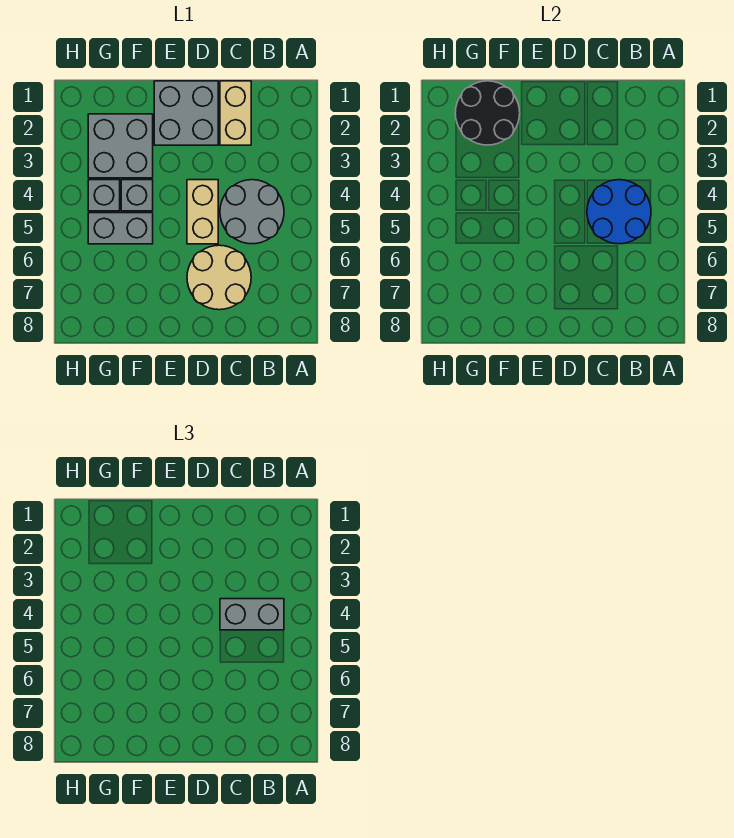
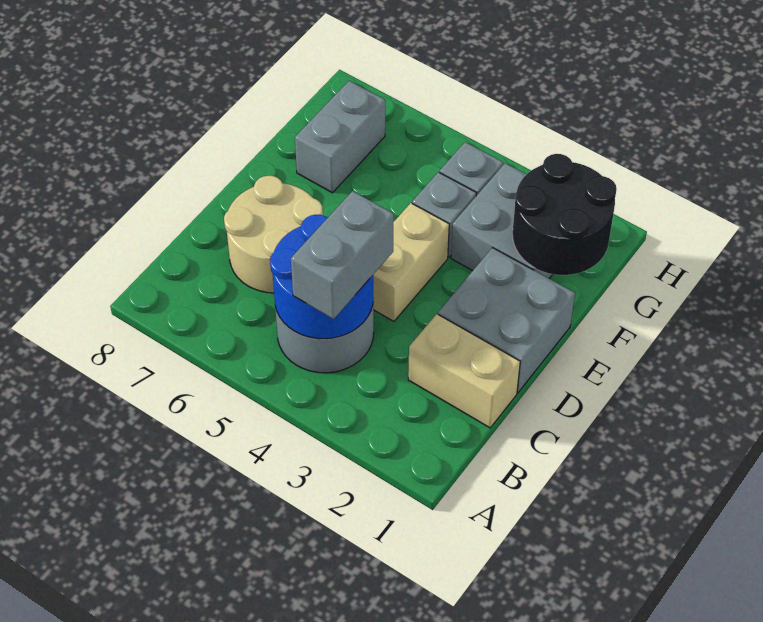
tan brick D4:D5 level 1 -> tan brick D4:E4 level 1
grey brick F5:G5 level 1 -> grey brick F7:G7 level 1

